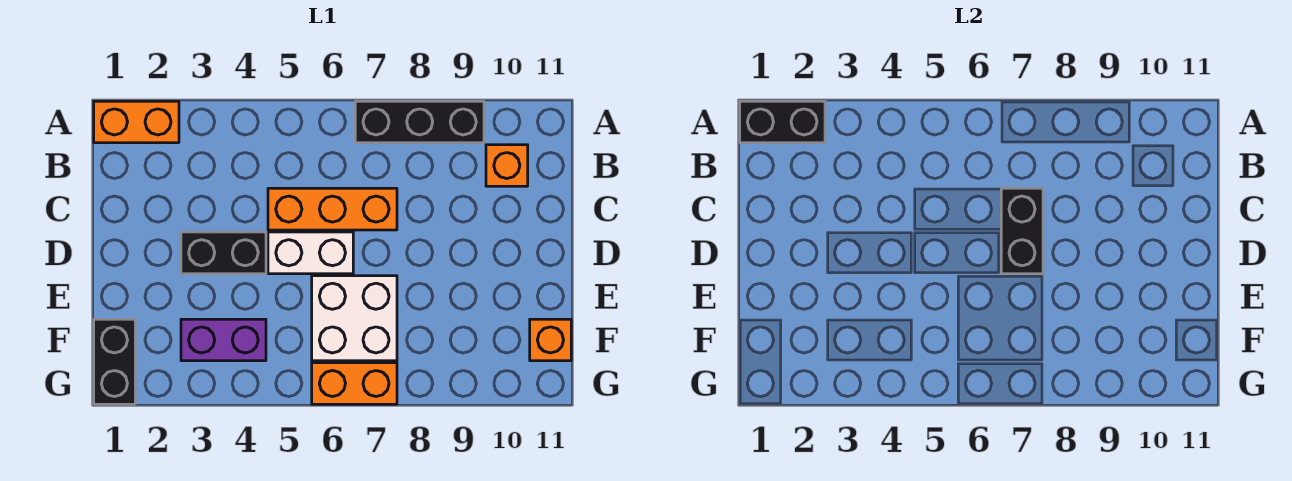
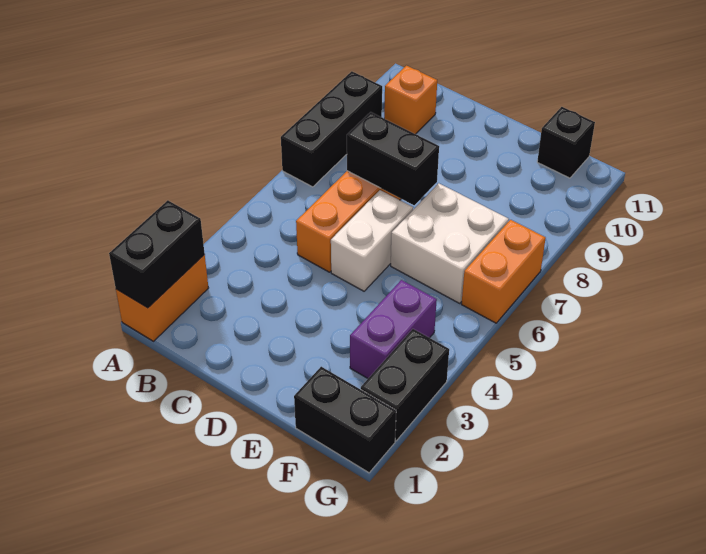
black brick D3:D4 level 1 -> black brick G2:G3 level 1
orange brick F11 level 1 -> black brick F11 level 1

